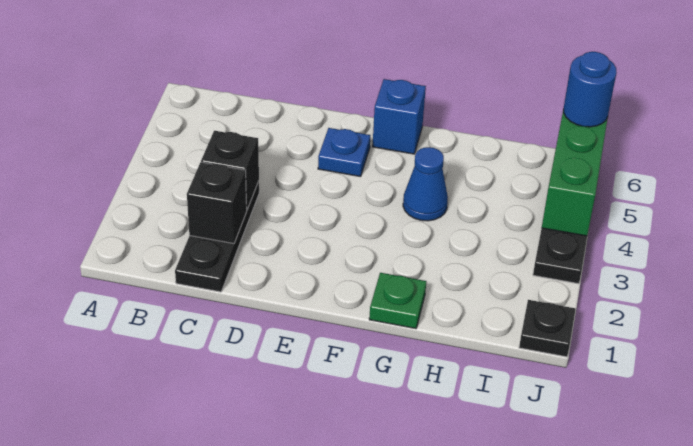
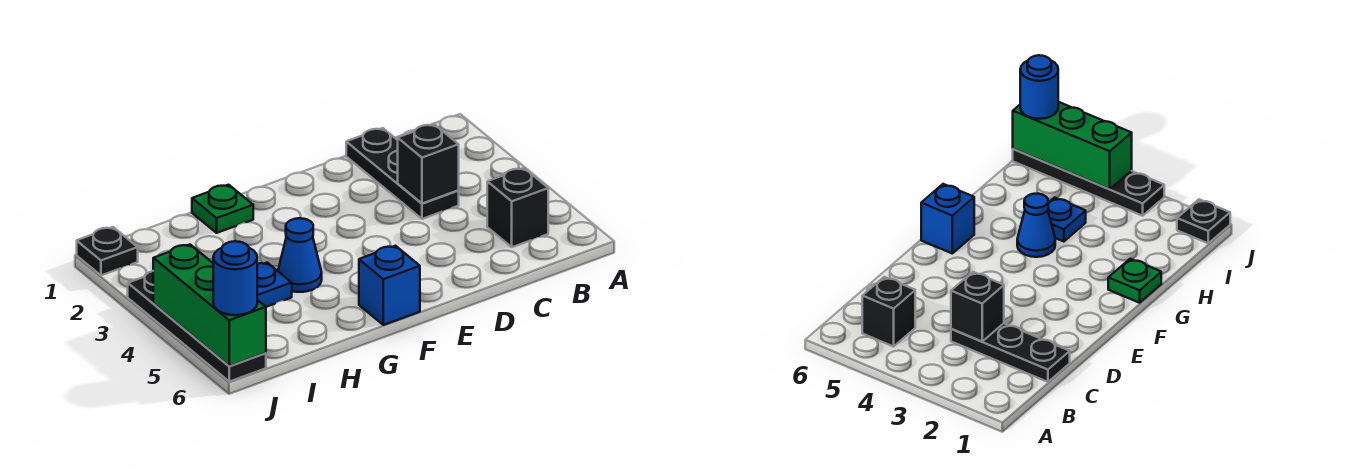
black brick C2 level 2 -> black brick B5 level 1
blue plate E5 level 1 -> blue plate H4 level 1

